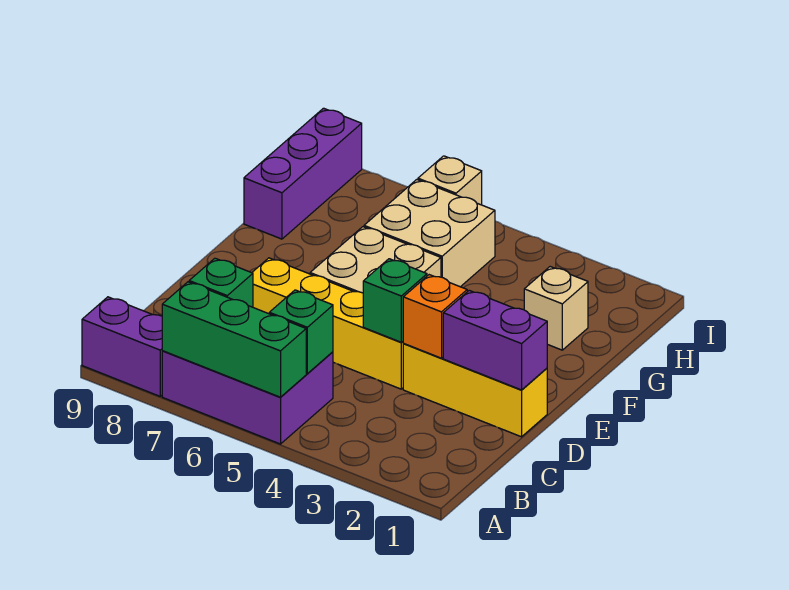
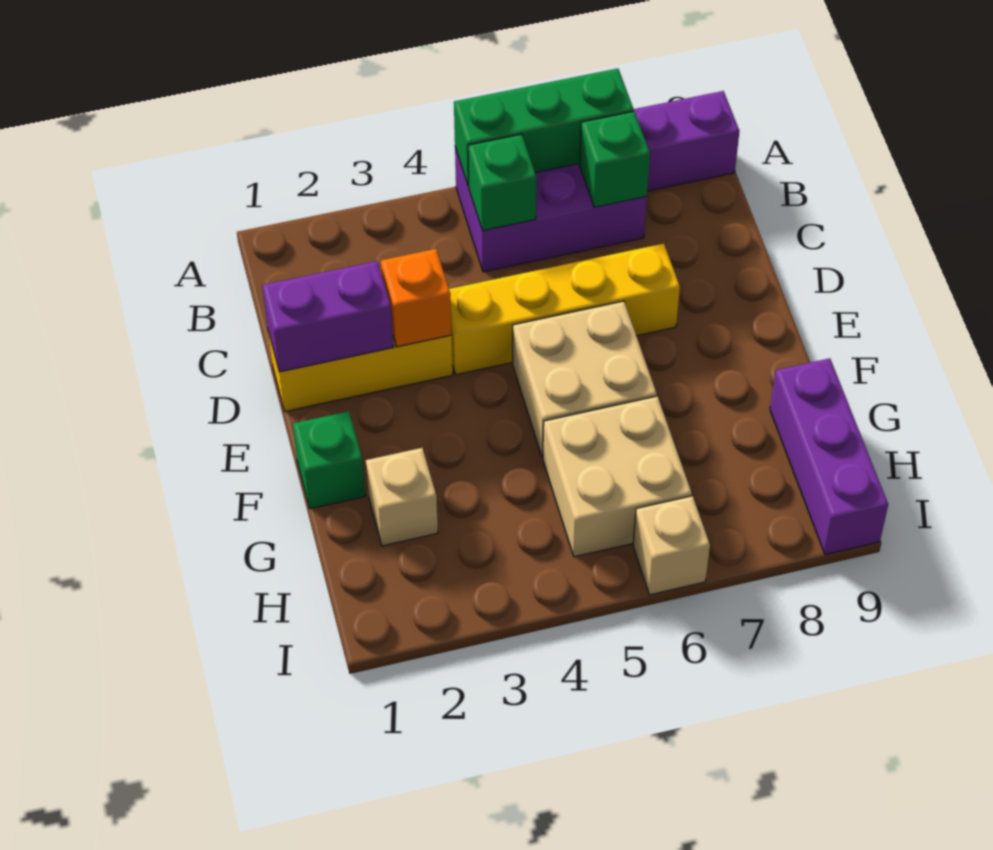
green brick D4 level 2 -> green brick F1 level 1

